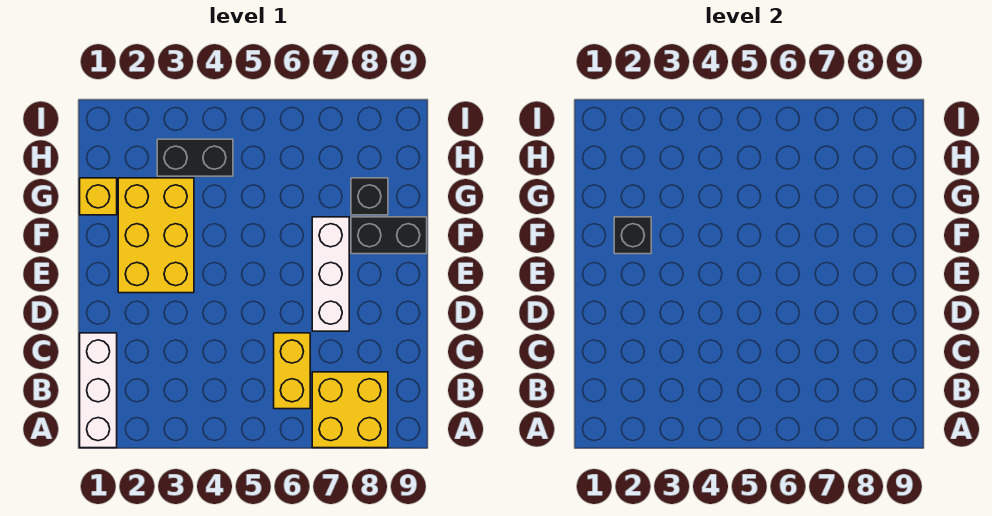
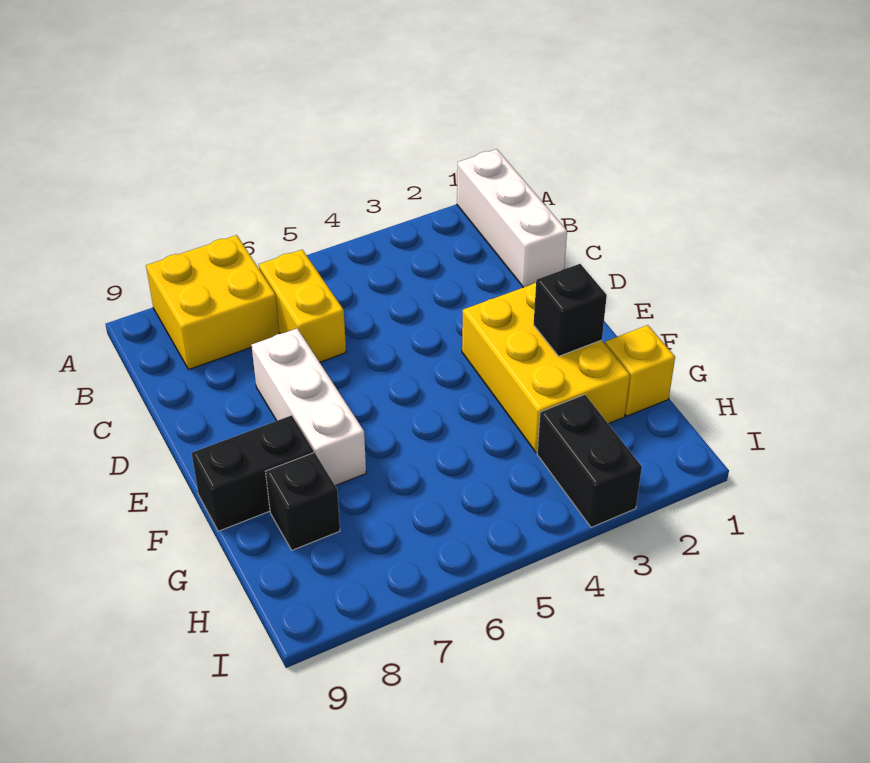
black brick H3:H4 level 1 -> black brick H3:I3 level 1

